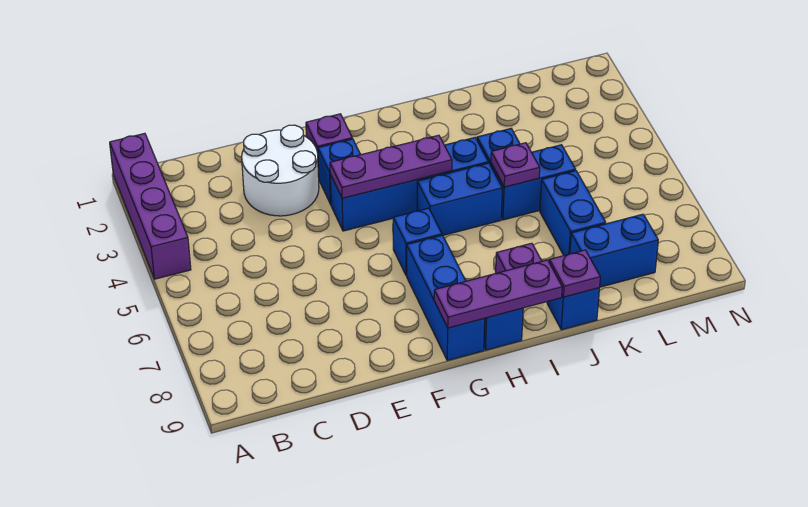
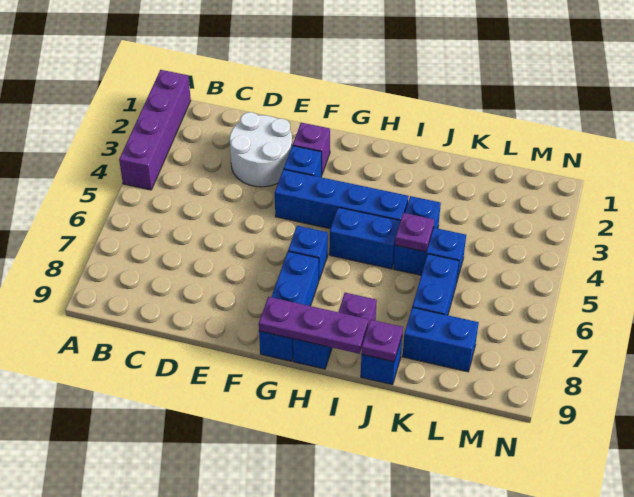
purple plate F4:H4 level 2 -> none

